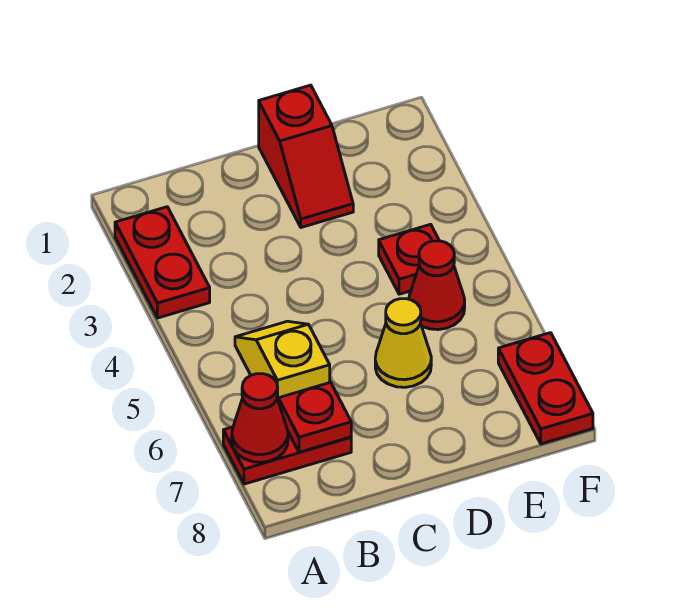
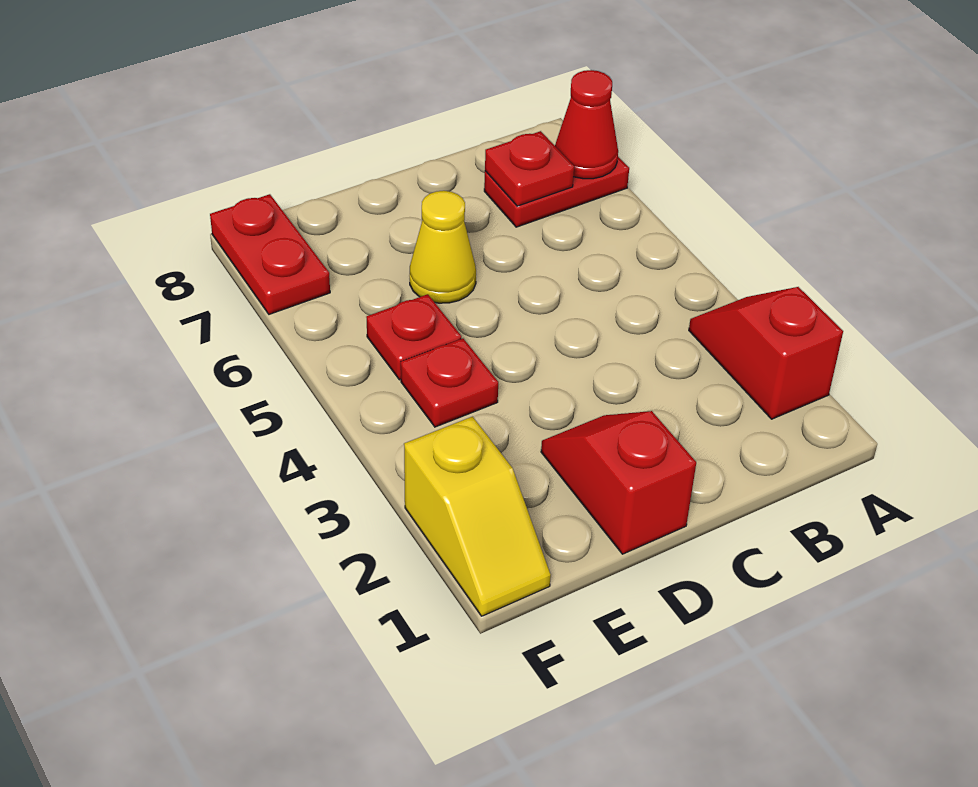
red plate A2:A3 level 1 -> red slope A2:A3 level 1 top 2
yellow slope B5:B6 level 1 top 6 -> yellow slope F1:F2 level 1 top 2
red cone E5 level 1 -> red plate E5 level 1

